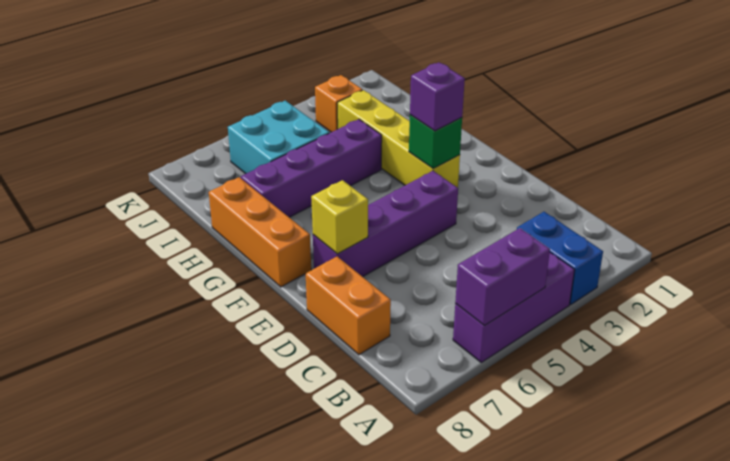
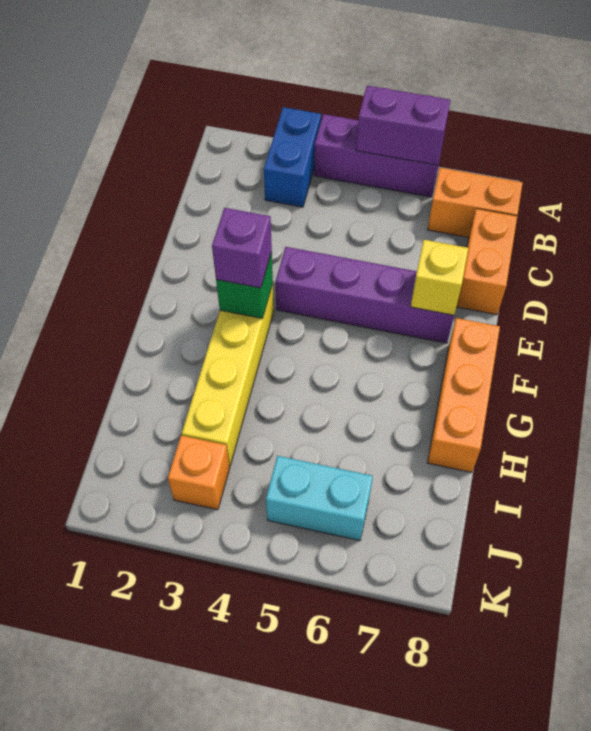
none -> orange brick B7:B8 level 1
purple brick H4:H7 level 1 -> none
cyan brick I5:J6 level 1 -> cyan brick J5:J6 level 1

